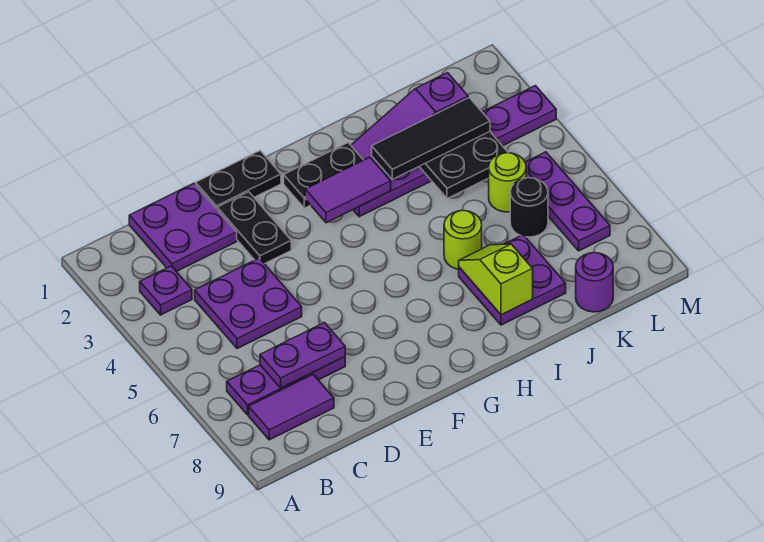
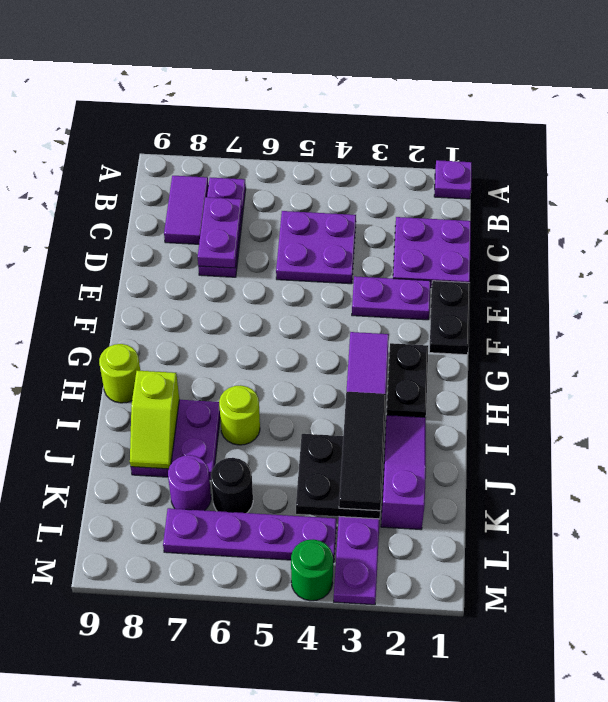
purple plate B3 level 1 -> purple plate A1 level 1
black plate E2:E3 level 1 -> purple plate E2:E3 level 1
lime slope I7:I8 level 2 top 8 -> lime slope I8:J8 level 2 top I
lime round brick K5 level 1 -> lime round brick H9 level 1
purple round brick K9 level 1 -> purple round brick K7 level 1
purple plate L5:L7 level 1 -> purple plate L4:L7 level 1
none -> green round brick M4 level 1

